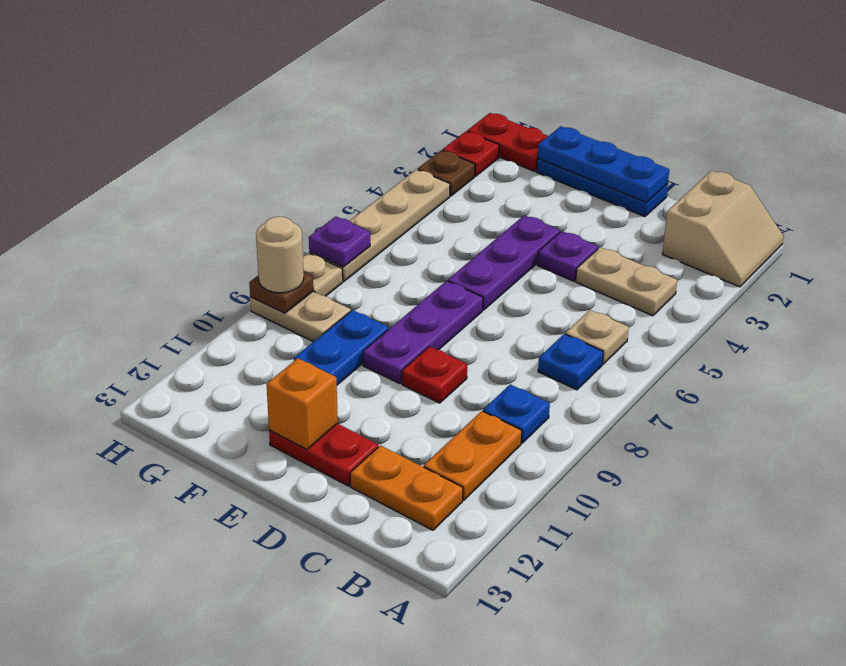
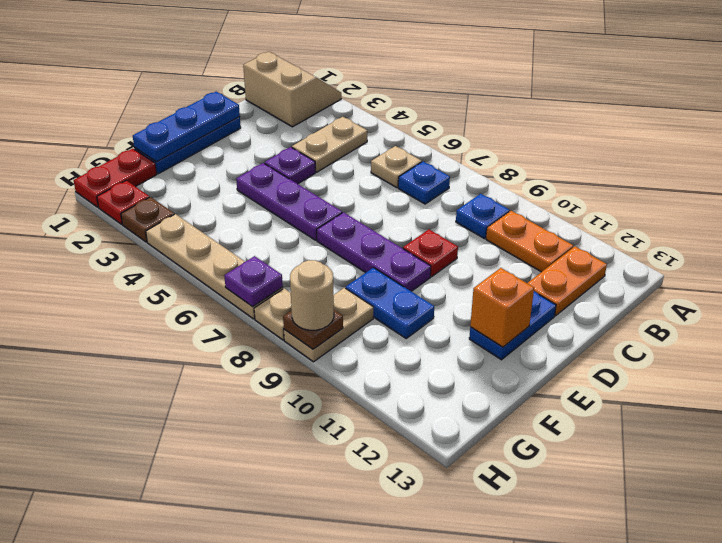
red plate D12:E12 level 1 -> blue plate D12:E12 level 1

